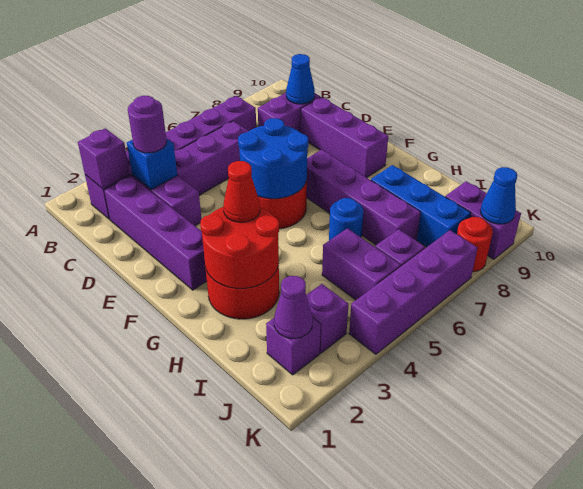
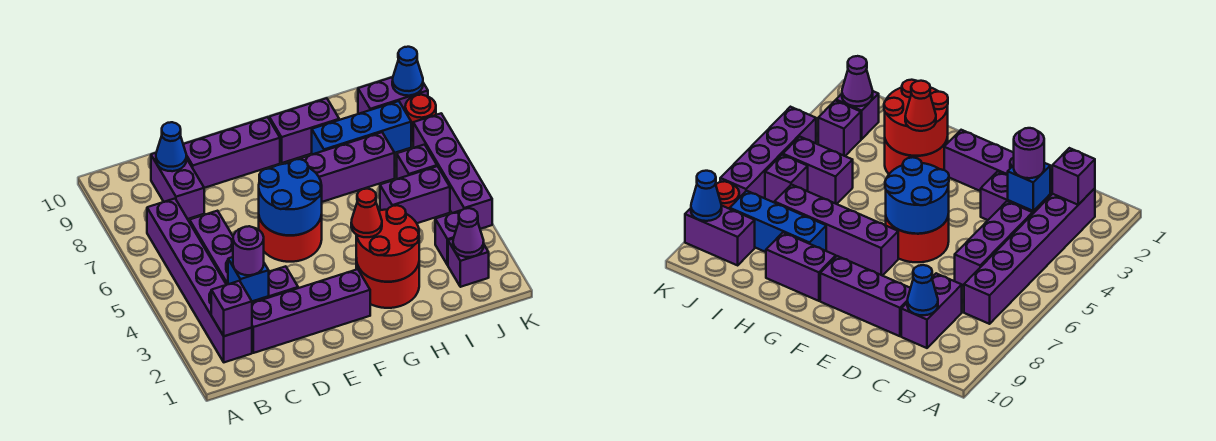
none -> purple brick G9:H9 level 1
blue round brick H6 level 1 -> none

